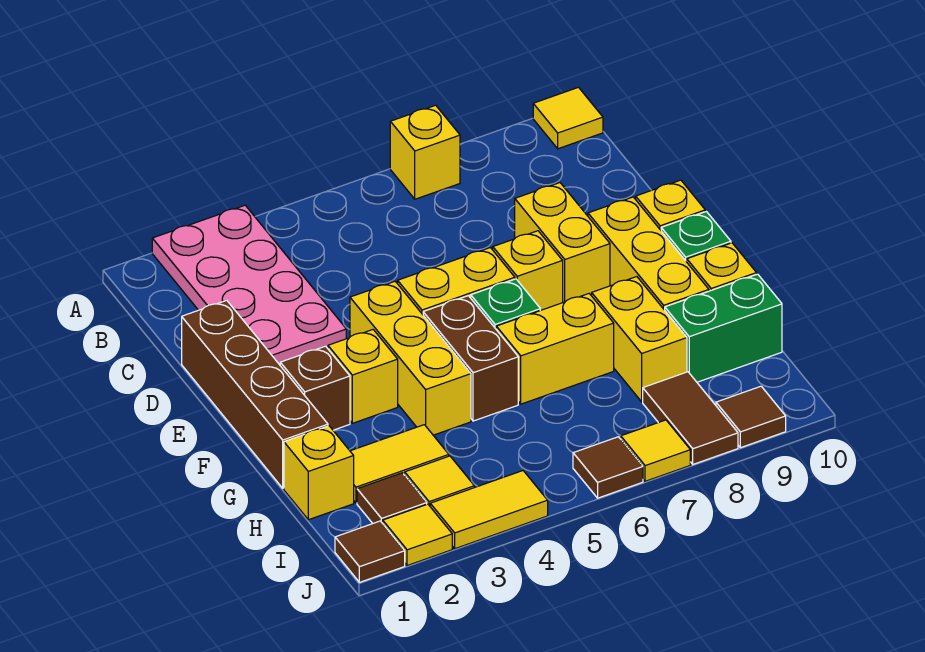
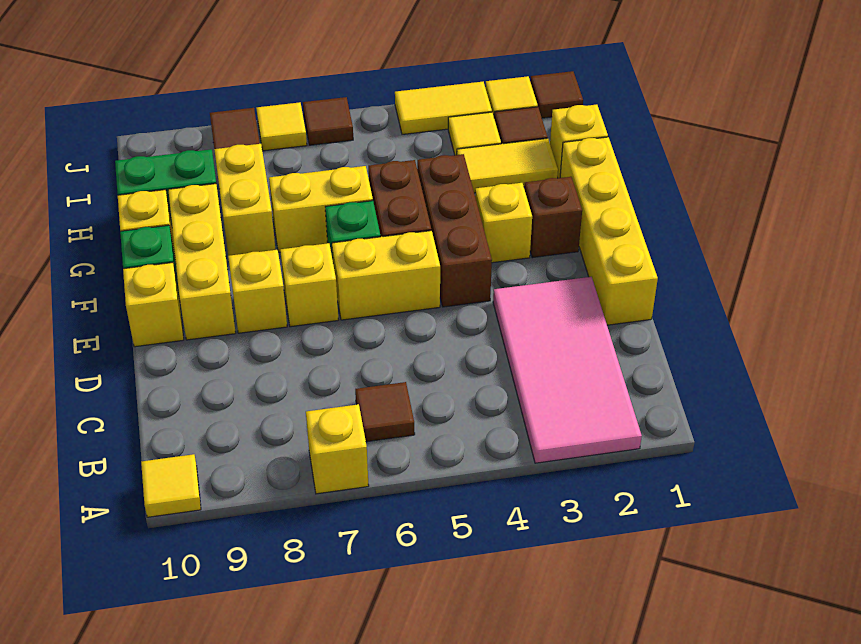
pink plate A2:D3 level 1 -> pink tile A2:D3 level 1
brown brick D1:G1 level 1 -> yellow brick D1:G1 level 1
yellow brick D8:E8 level 1 -> yellow brick E8 level 1
yellow brick E4:G4 level 1 -> brown brick E4:G4 level 1
brown tile J9 level 1 -> brown tile B6 level 1

